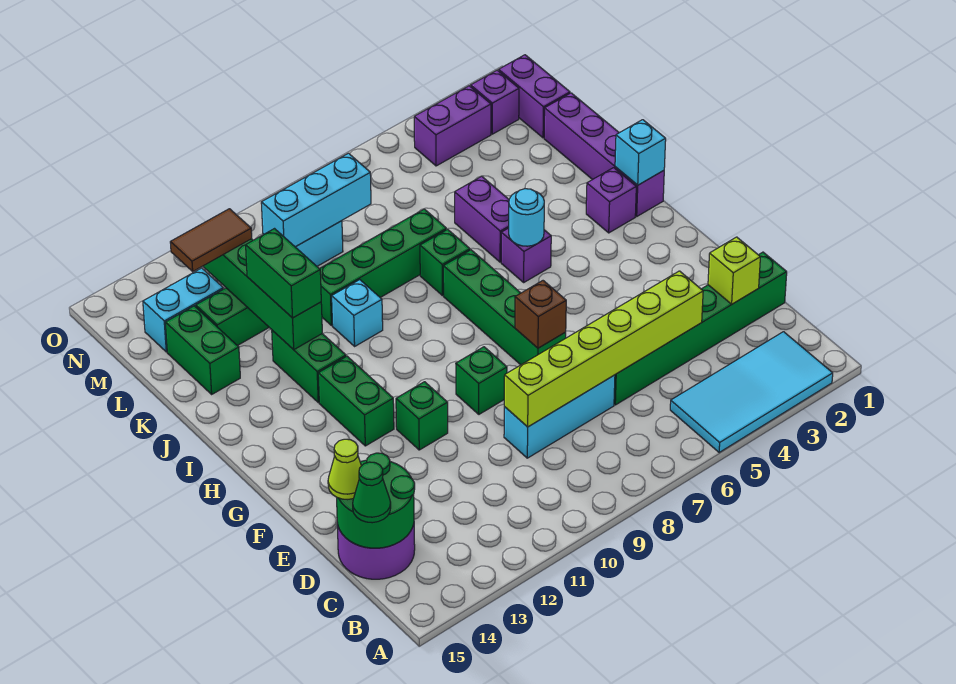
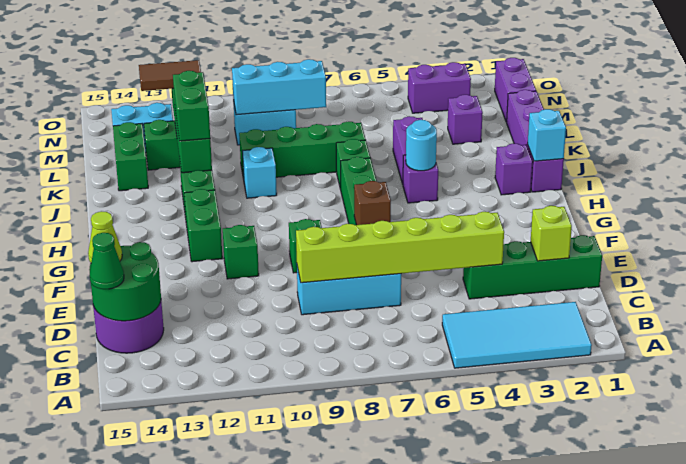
green brick D1:D6 level 1 -> green brick D1:D4 level 1
purple brick N2 level 1 -> purple brick L3 level 1

